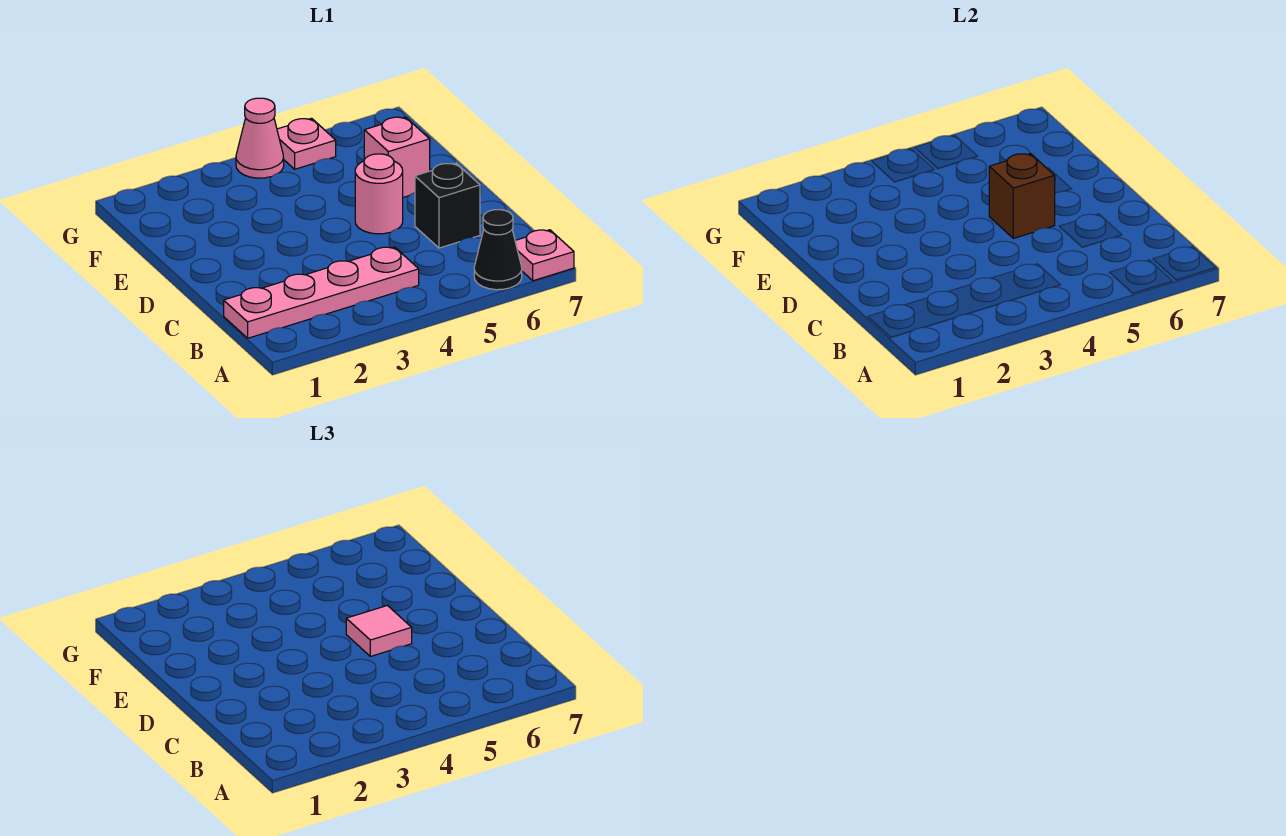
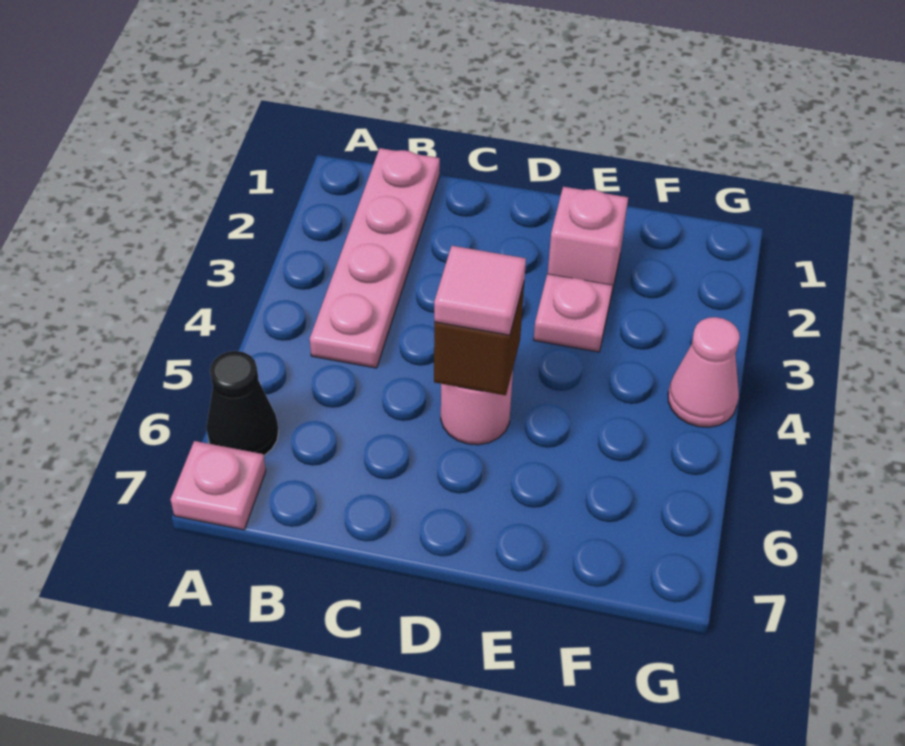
black brick C6 level 1 -> none
pink brick E6 level 1 -> pink brick E2 level 1
pink plate G5 level 1 -> pink plate E3 level 1

